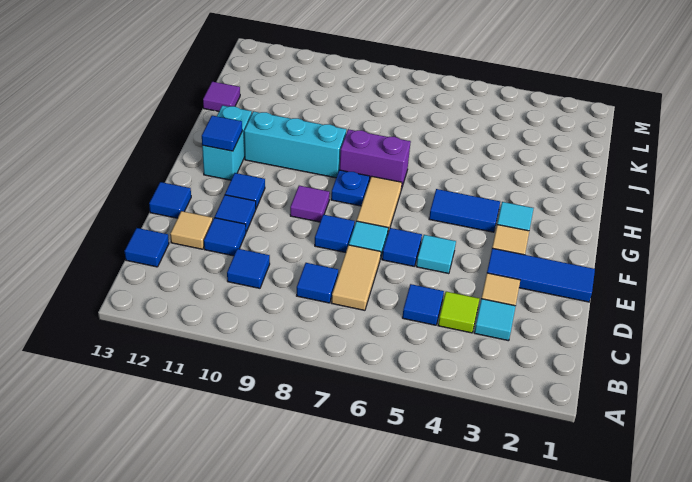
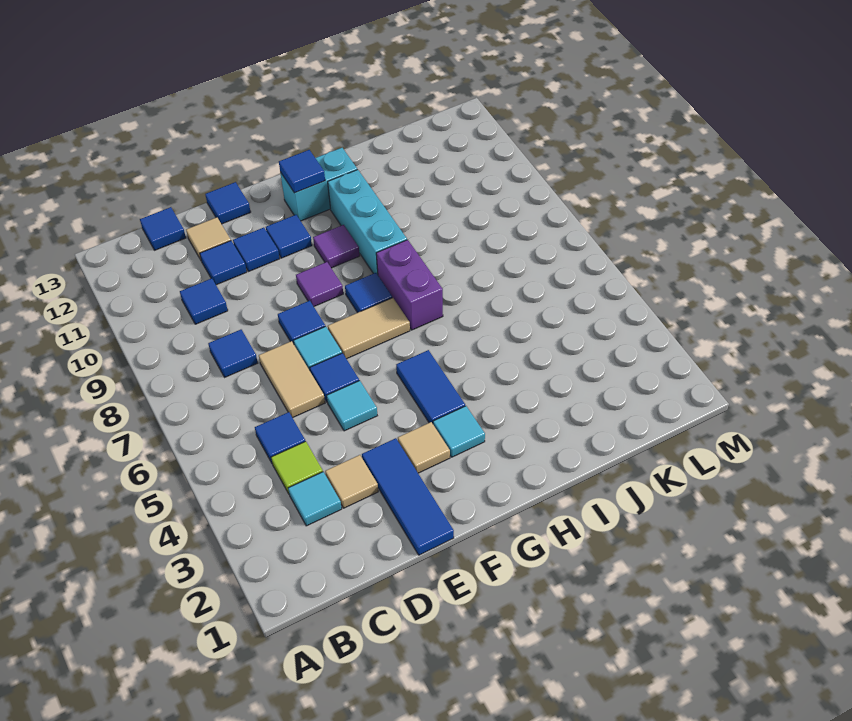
tan tile C7:D7 level 1 -> tan tile D6:D7 level 1
blue plate G8 level 1 -> blue tile G8 level 1
purple tile J13 level 1 -> purple tile G10 level 1

